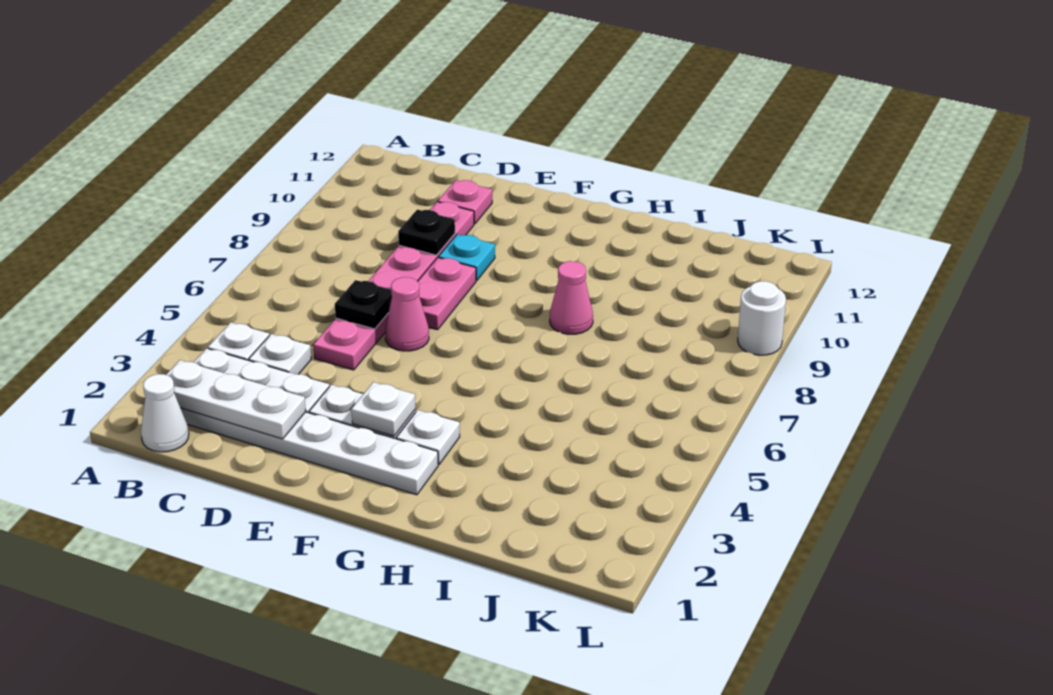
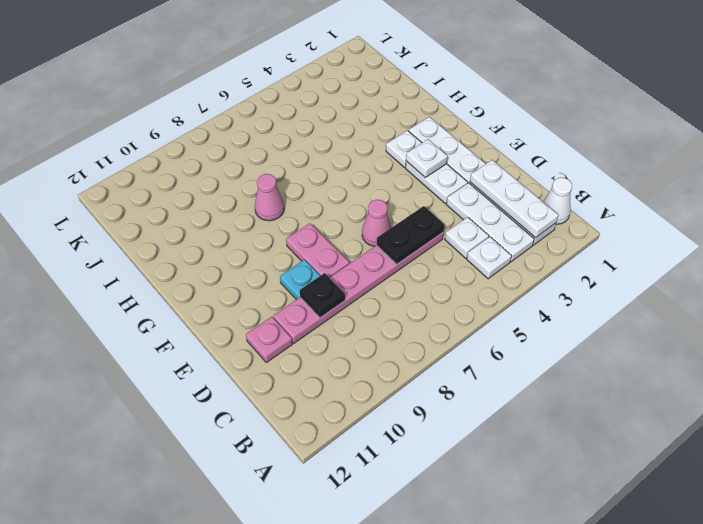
black plate D6 level 2 -> black plate D5:D6 level 2
pink plate E7:E8 level 1 -> pink plate E8:F8 level 1
white round brick L9 level 1 -> none

